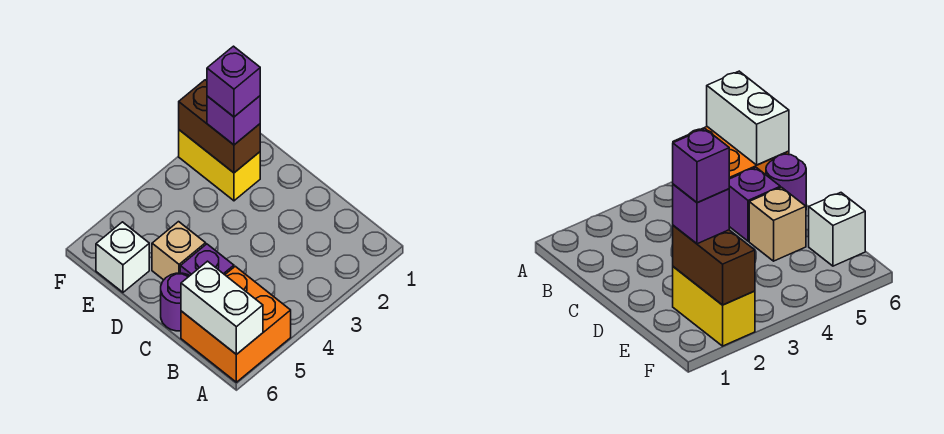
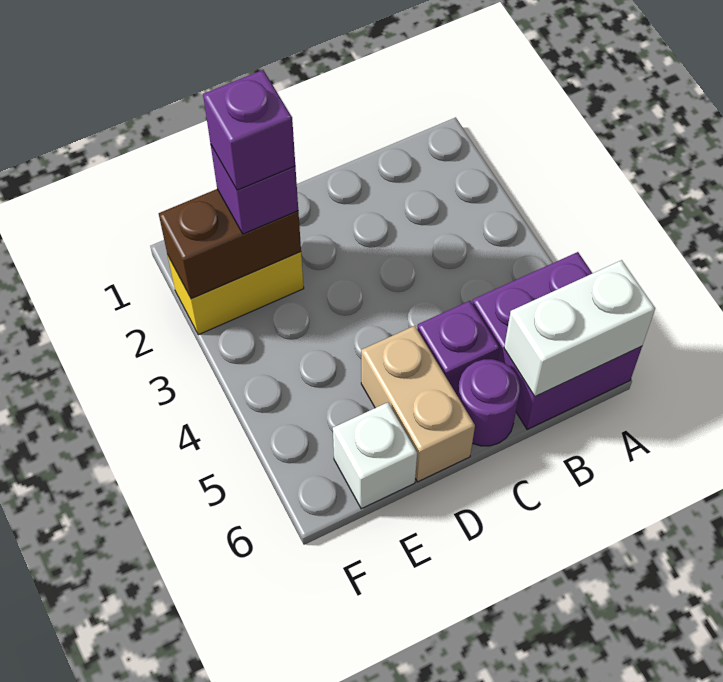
orange brick A5:B6 level 1 -> purple brick A5:B6 level 1
tan brick D5 level 1 -> tan brick D5:D6 level 1

